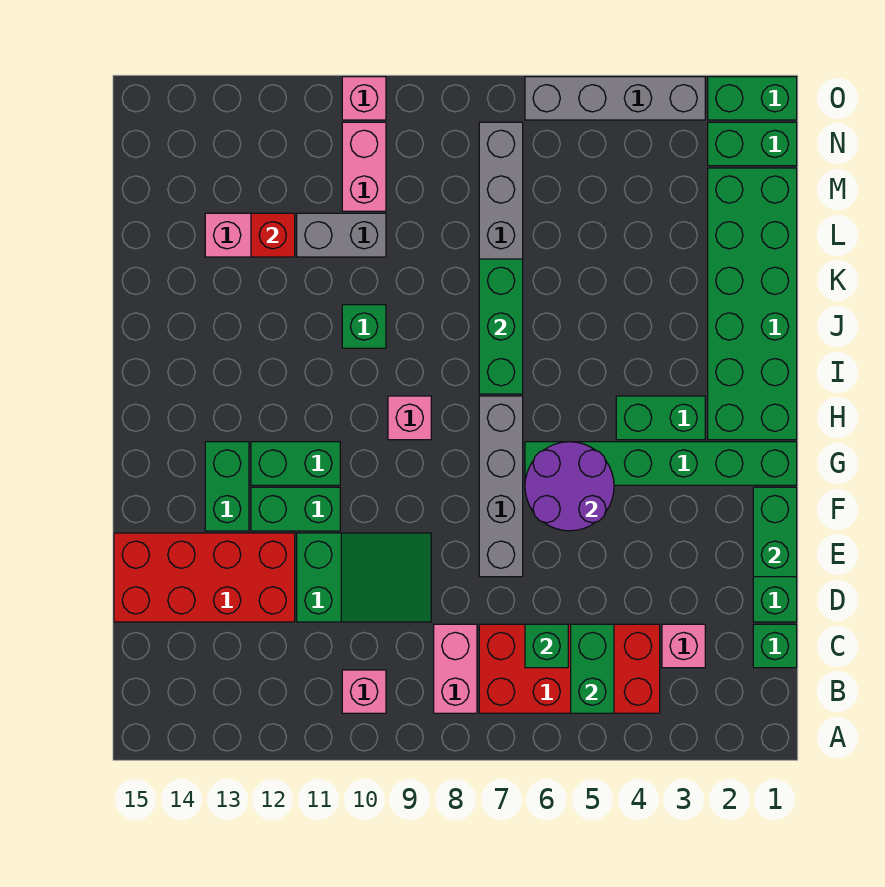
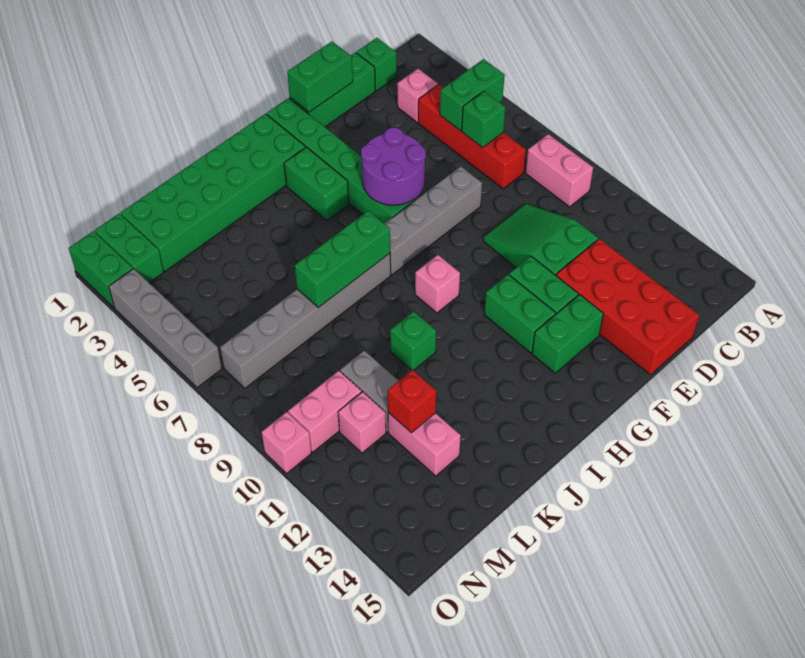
red brick B4:C7 level 1 -> red brick C4:C7 level 1
pink brick B8:C8 level 1 -> pink brick B8:B9 level 1
pink brick B10 level 1 -> pink brick M11 level 1

